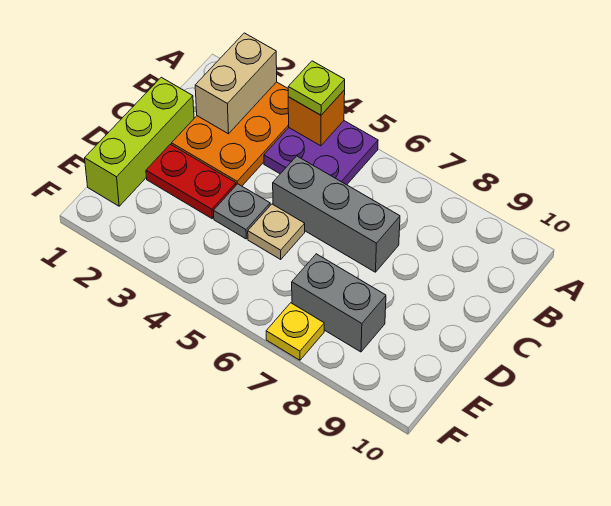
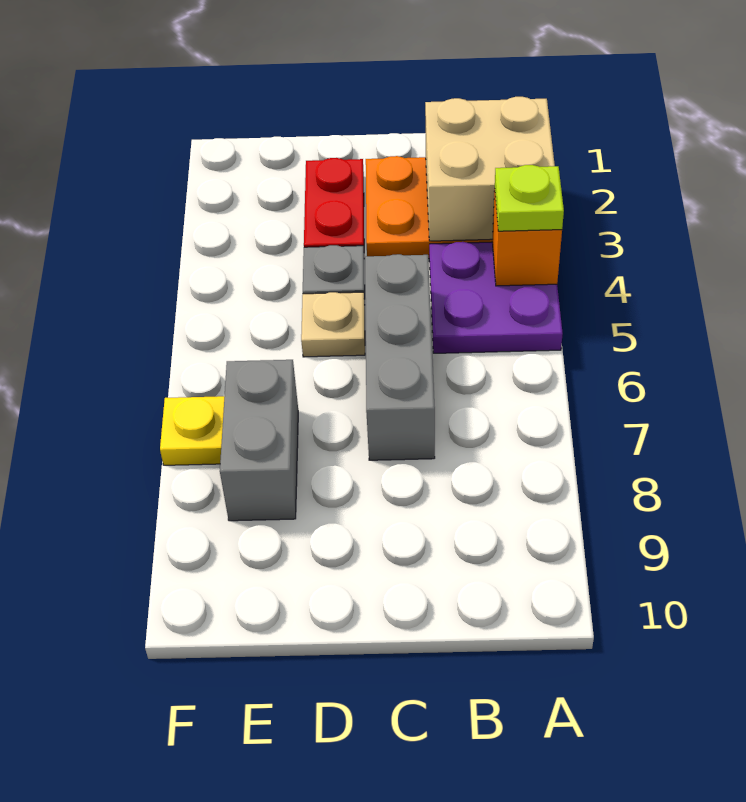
tan brick A2:B2 level 2 -> tan brick A2:B3 level 2
lime brick C1:E1 level 1 -> none

